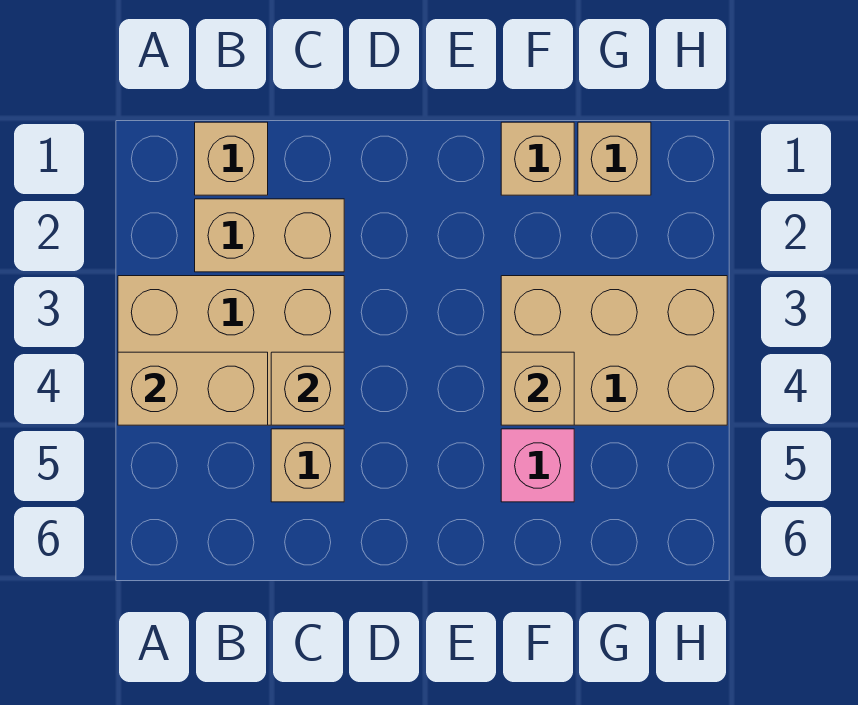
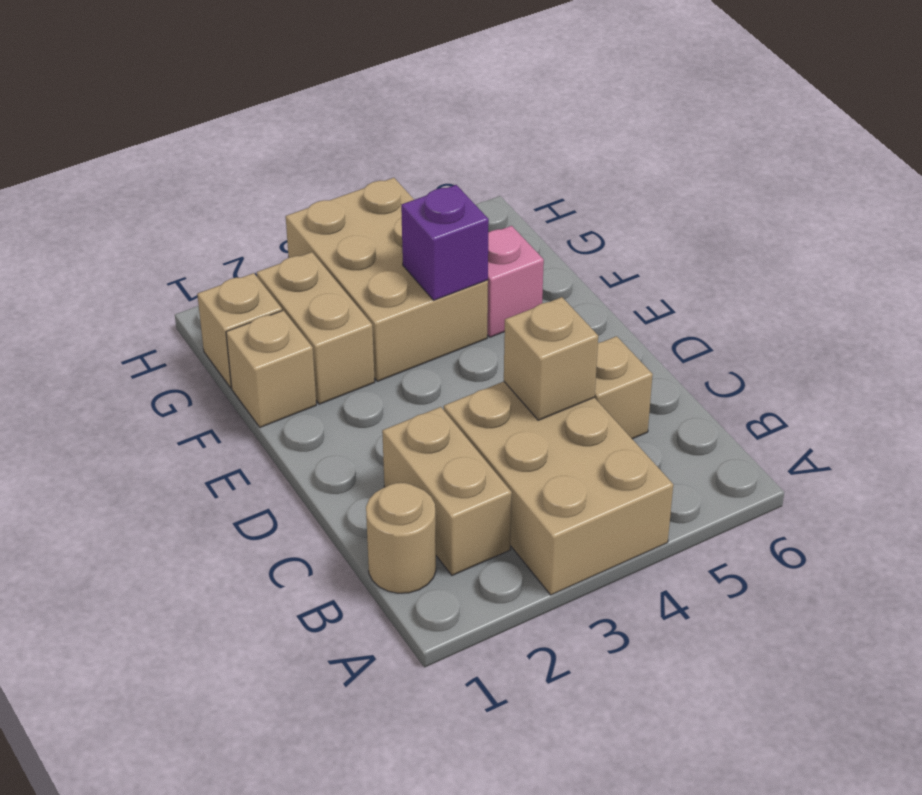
tan brick A4:B4 level 2 -> tan brick F2:G2 level 1
tan brick B1 level 1 -> tan round brick B1 level 1
tan brick F4 level 2 -> purple brick F4 level 2

